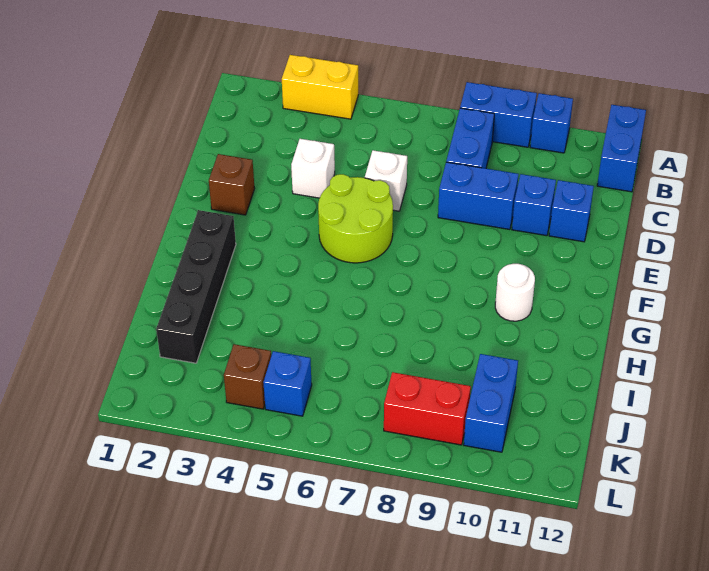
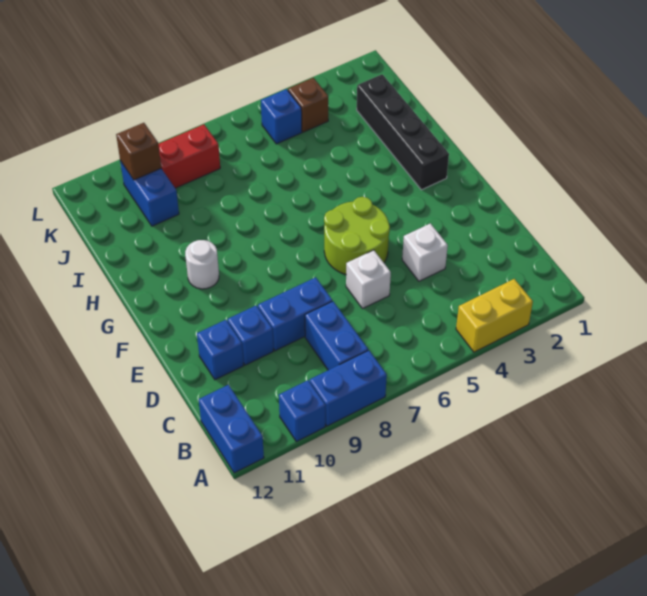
brown brick E2 level 1 -> brown brick K10 level 2

